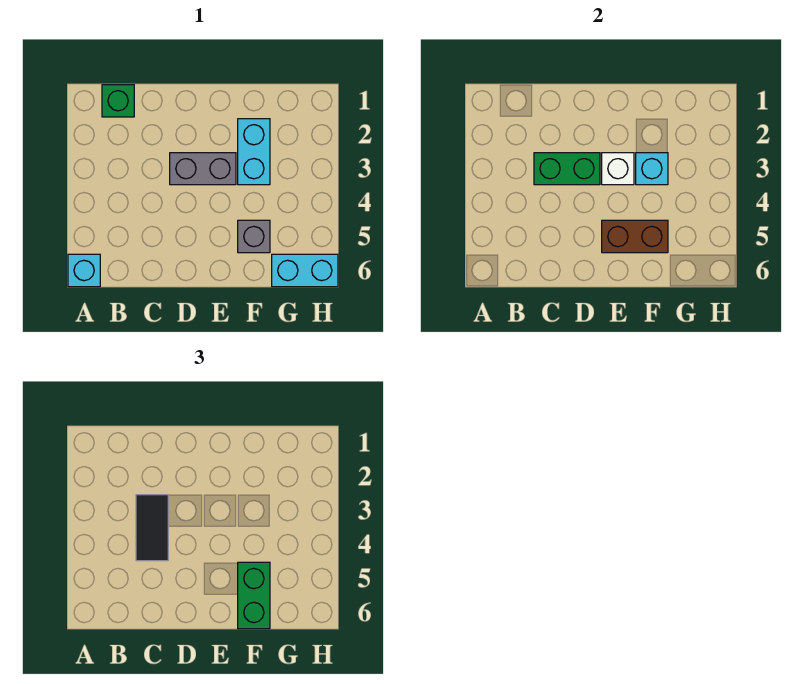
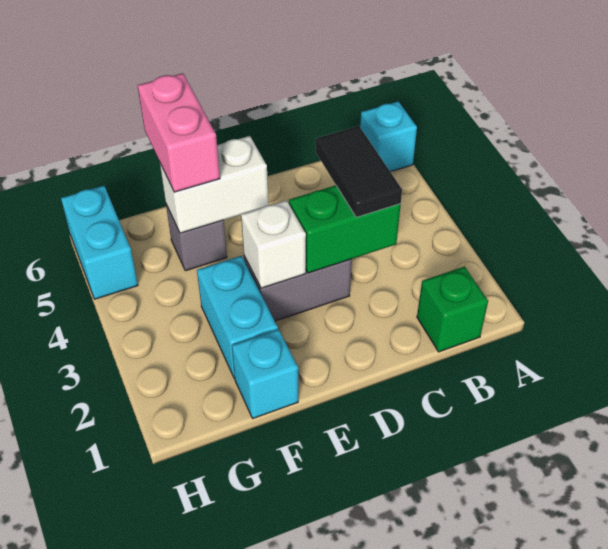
brown brick E5:F5 level 2 -> white brick E5:F5 level 2
cyan brick F3 level 2 -> cyan brick F1 level 1
green brick F5:F6 level 3 -> pink brick F5:F6 level 3
cyan brick G6:H6 level 1 -> cyan brick H5:H6 level 1

